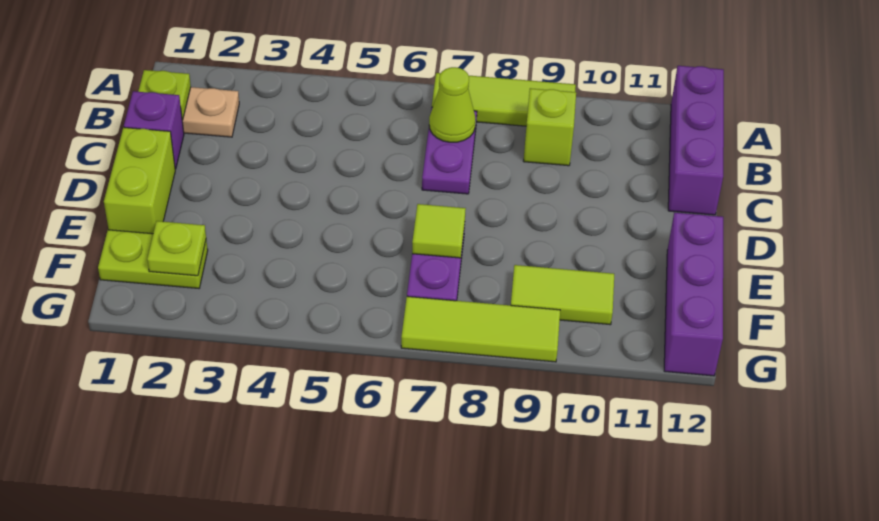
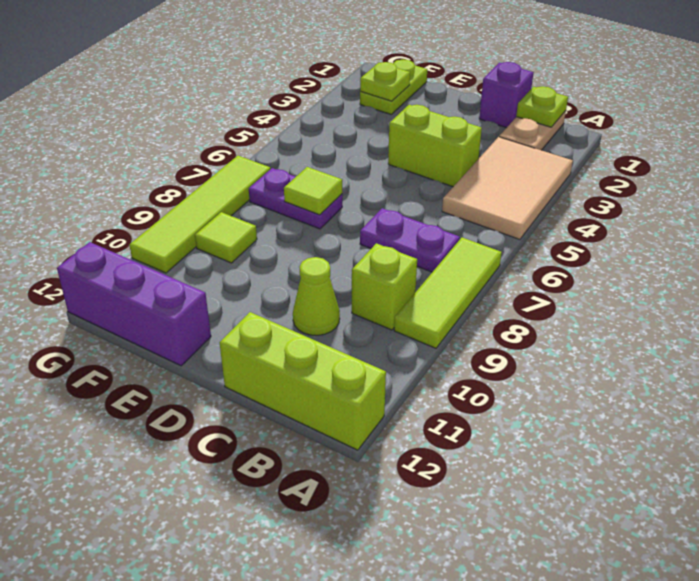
none -> tan tile A3:B5 level 1
purple brick A12:C12 level 1 -> lime brick A12:C12 level 1
lime cone B7 level 2 -> lime cone C10 level 1
lime brick D1:E1 level 1 -> lime brick C4:D4 level 1
lime tile F9:F10 level 1 -> lime tile F9 level 1
lime tile G7:G9 level 1 -> lime tile G7:G10 level 1

